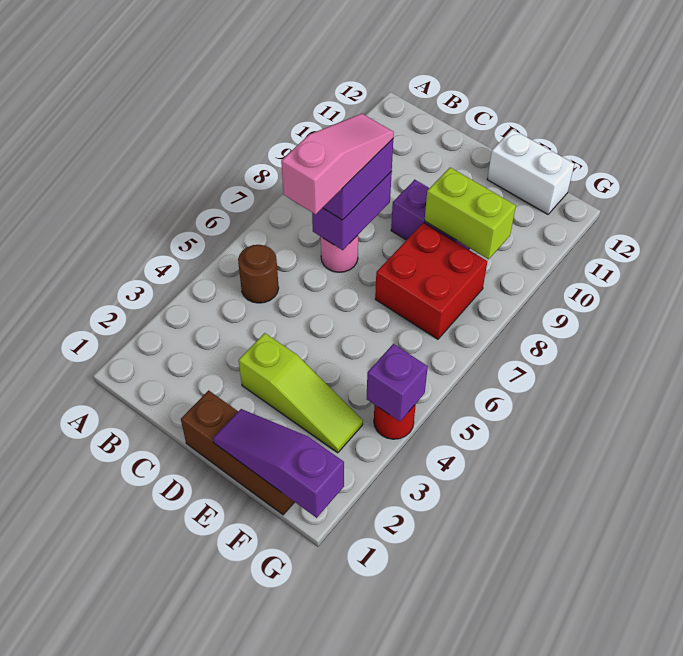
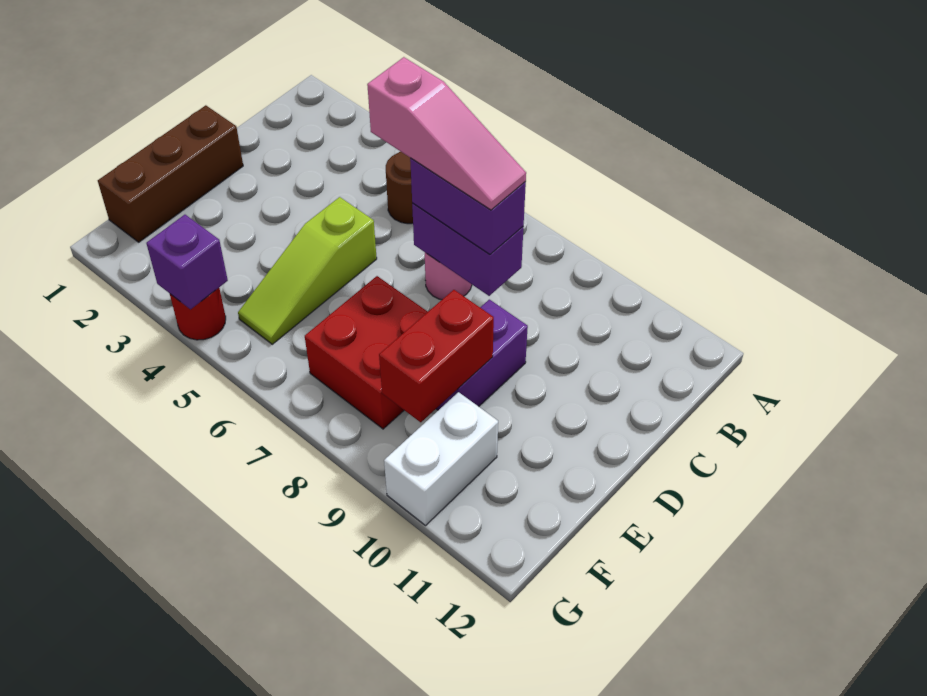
lime slope D3:F3 level 1 top D -> lime slope D5:F5 level 1 top D
purple slope E1:G1 level 2 top G -> none
lime brick E9:F9 level 2 -> red brick E9:F9 level 2
white brick E12:F12 level 1 -> white brick F10:G10 level 1

